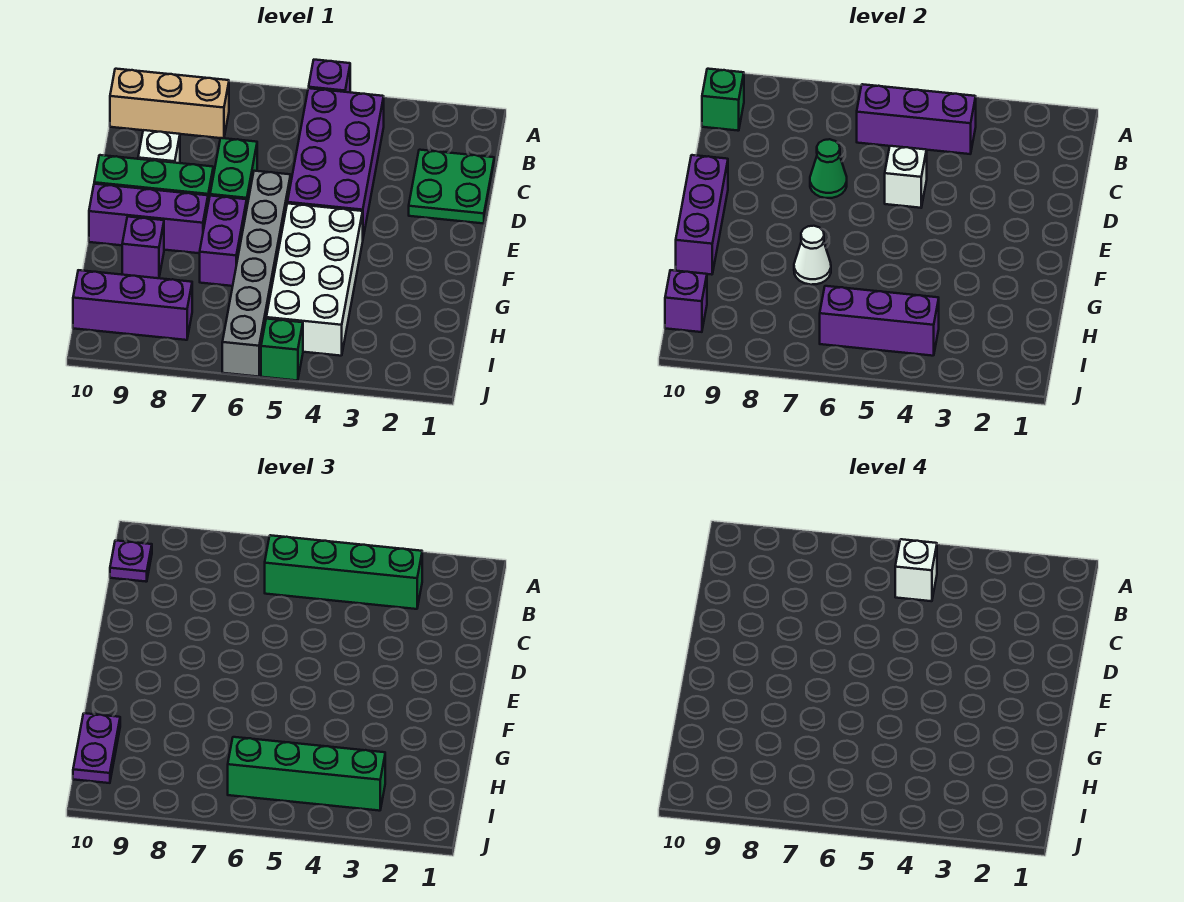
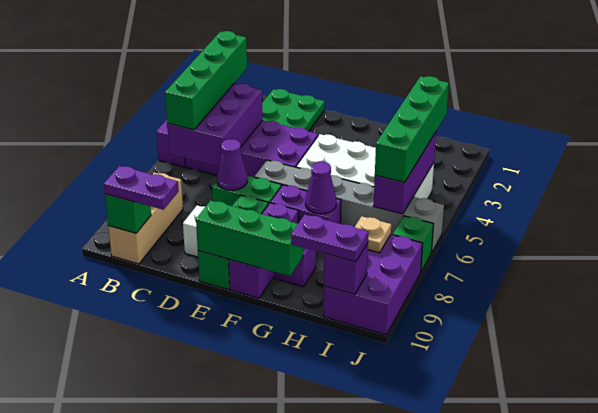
purple brick B4:B6 level 2 -> purple brick B4:C6 level 2
white brick B5 level 4 -> none
purple plate B10 level 3 -> purple plate B10:C10 level 3
white brick D5 level 2 -> none
green cone D7 level 2 -> purple cone D7 level 2
purple brick E10:G10 level 2 -> green brick E10:G10 level 2
white cone G7 level 2 -> purple cone G7 level 2
purple brick I8:I10 level 1 -> purple brick I8:J10 level 1
none -> tan plate I8 level 2
green brick J5 level 1 -> green brick J7 level 1

